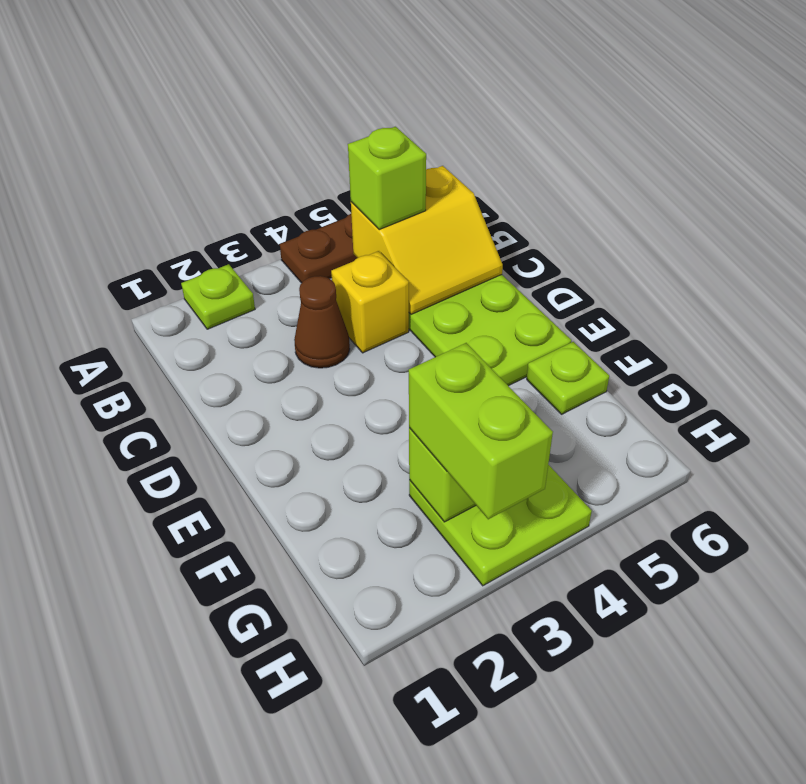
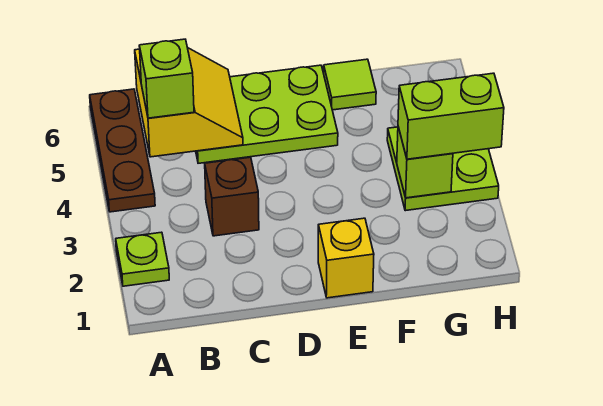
brown cone C3 level 1 -> brown brick C3 level 1
yellow brick C4 level 1 -> yellow brick E1 level 1
lime plate F6 level 1 -> lime tile F6 level 1

